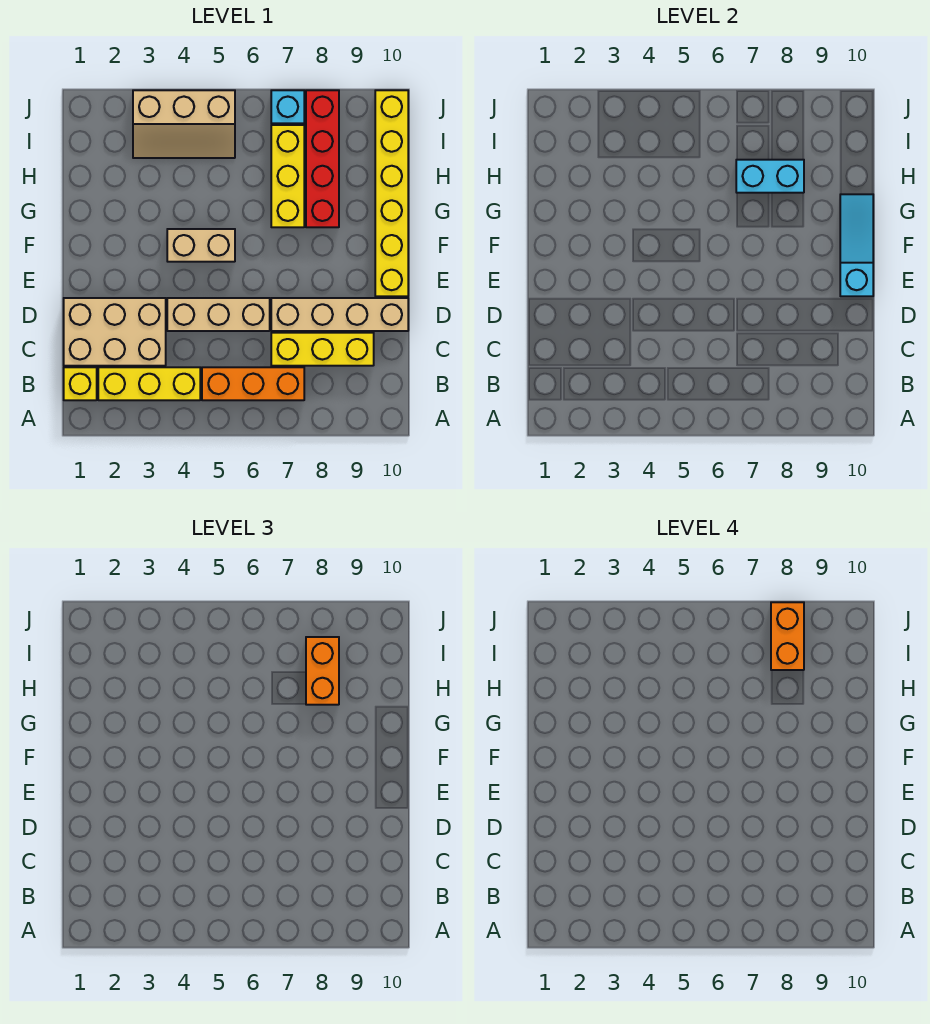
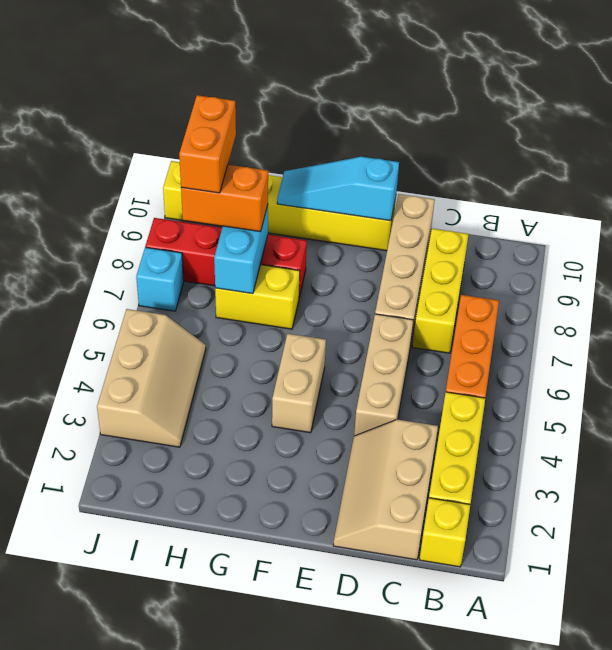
tan brick C1:D3 level 1 -> tan slope C1:D3 level 1 top C
yellow brick G7:I7 level 1 -> yellow brick G7:H7 level 1
orange brick I8:J8 level 4 -> orange brick I8:I9 level 4

